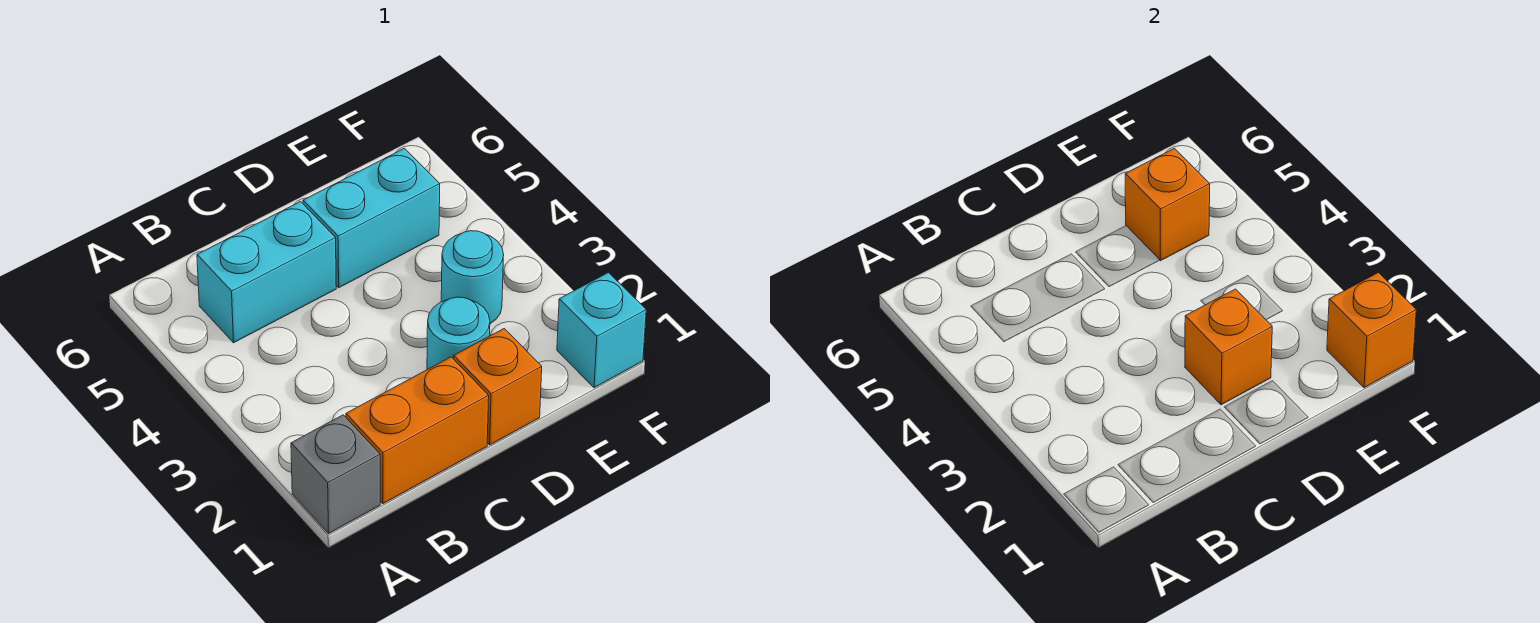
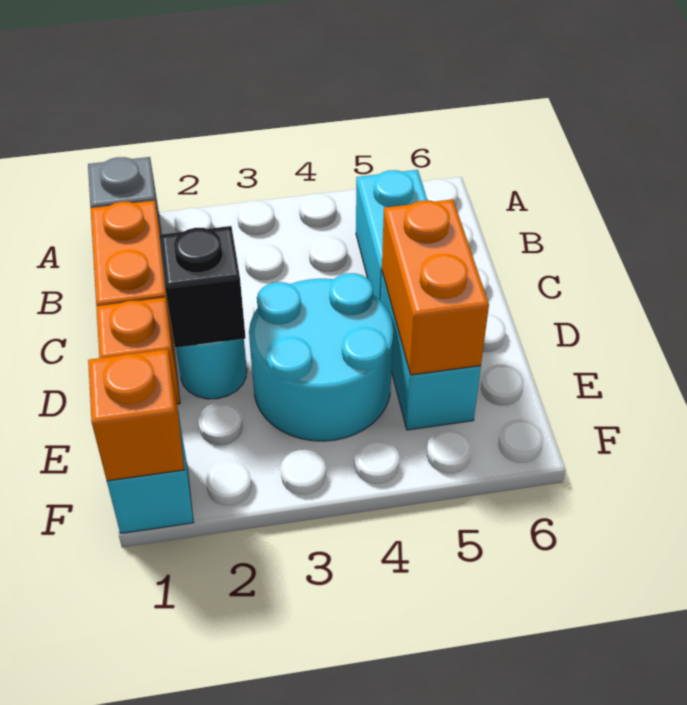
orange brick D2 level 2 -> black brick D2 level 2
cyan round brick E3 level 1 -> cyan round brick D3:E4 level 1
orange brick E5 level 2 -> orange brick D5:E5 level 2

